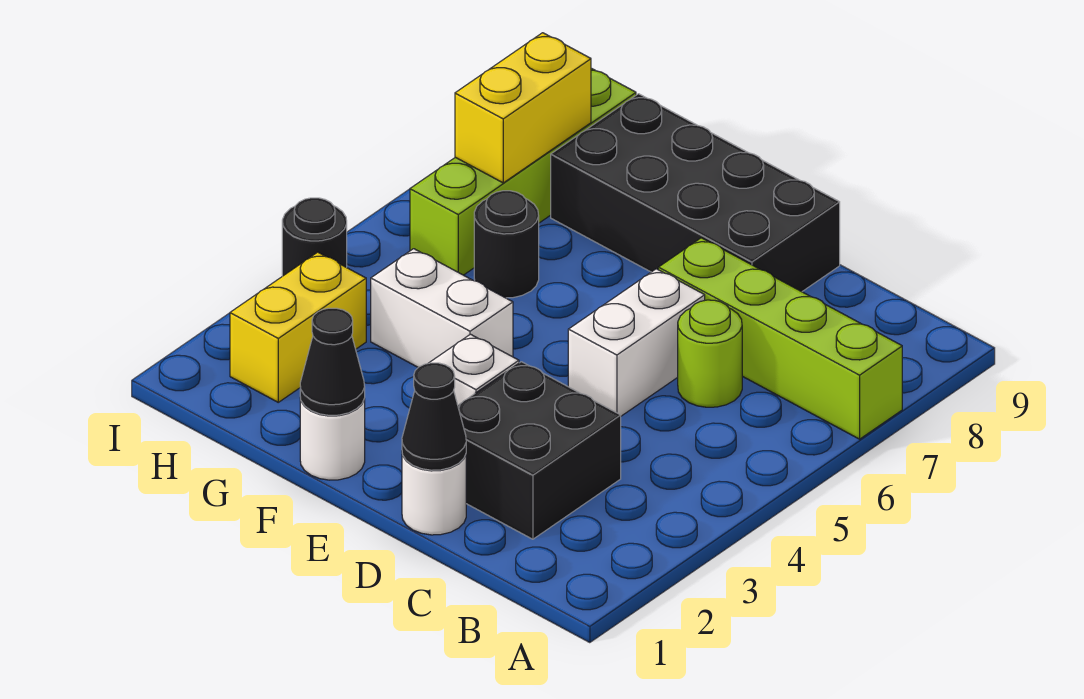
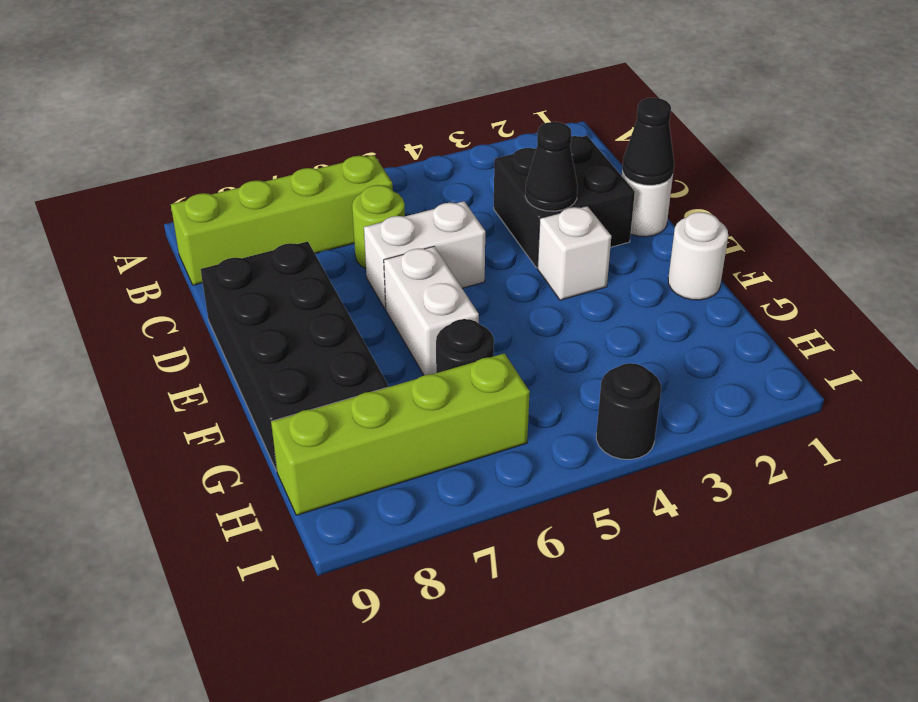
lime brick A7:D7 level 1 -> lime brick B6:B9 level 1
black cone F1 level 2 -> black cone D3 level 2
white brick F4:G4 level 1 -> white brick E6:F6 level 1
yellow brick H2:H3 level 1 -> none
yellow brick H7:H8 level 2 -> none

